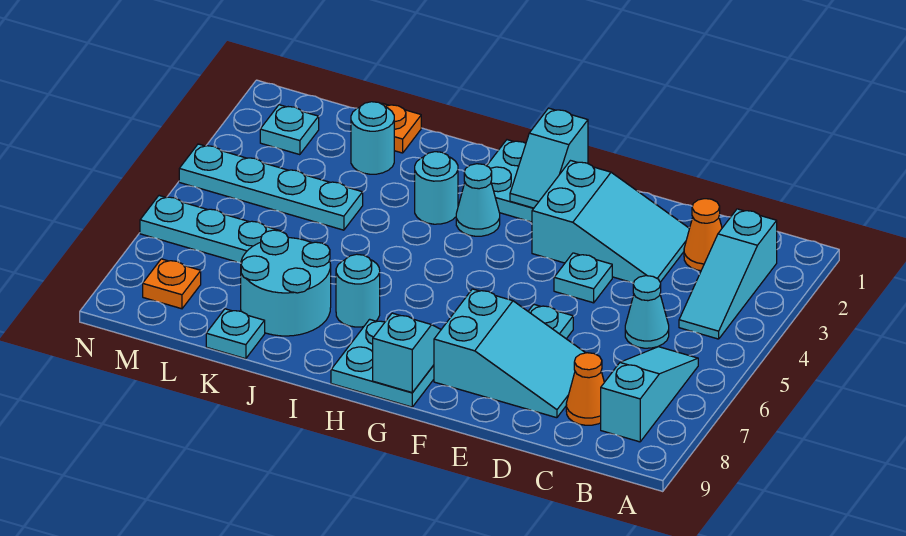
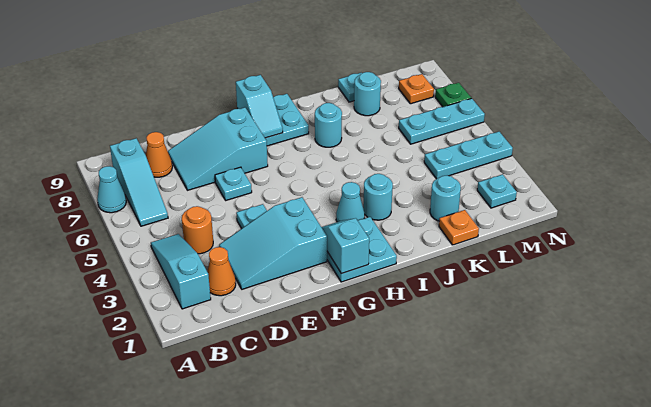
none -> orange round brick C4 level 1
cyan cone C5 level 1 -> cyan cone A7 level 1
cyan round brick J7:K8 level 1 -> cyan round brick K8 level 1
cyan plate K4:N4 level 1 -> cyan plate L4:N4 level 1
none -> green plate N7 level 1

